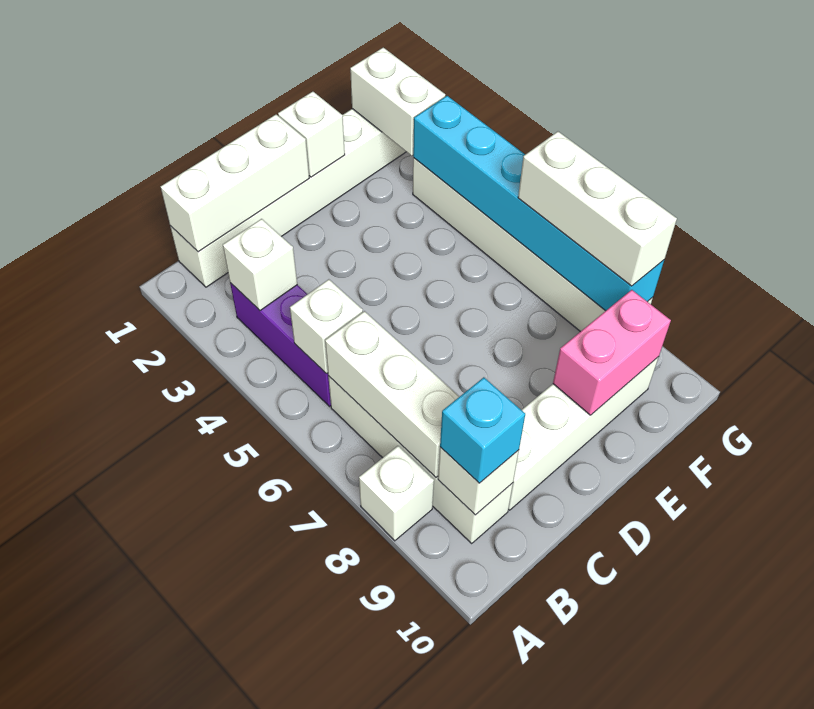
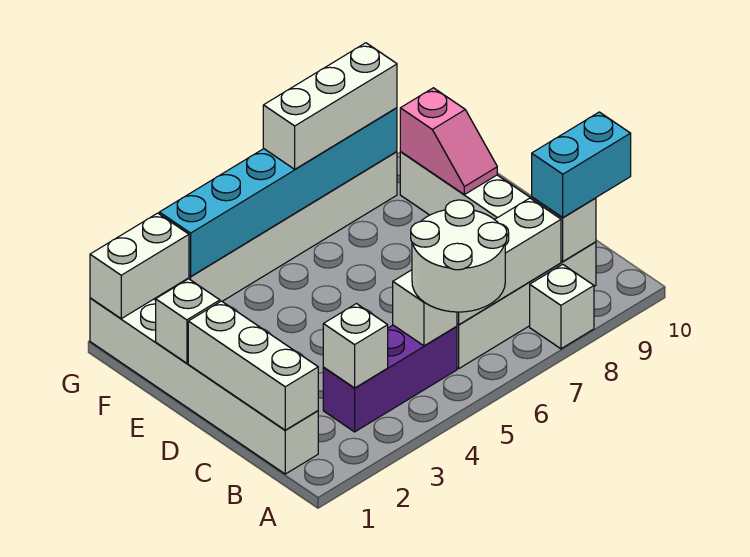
none -> white round brick A5:B6 level 3
cyan brick B9 level 3 -> cyan brick B9:B10 level 3
pink brick E9:F9 level 2 -> pink slope E9:F9 level 2 top F

